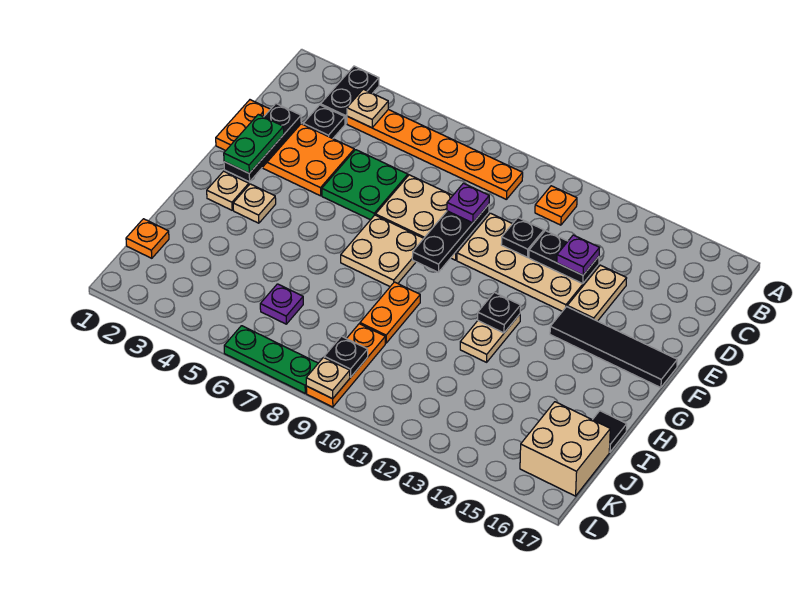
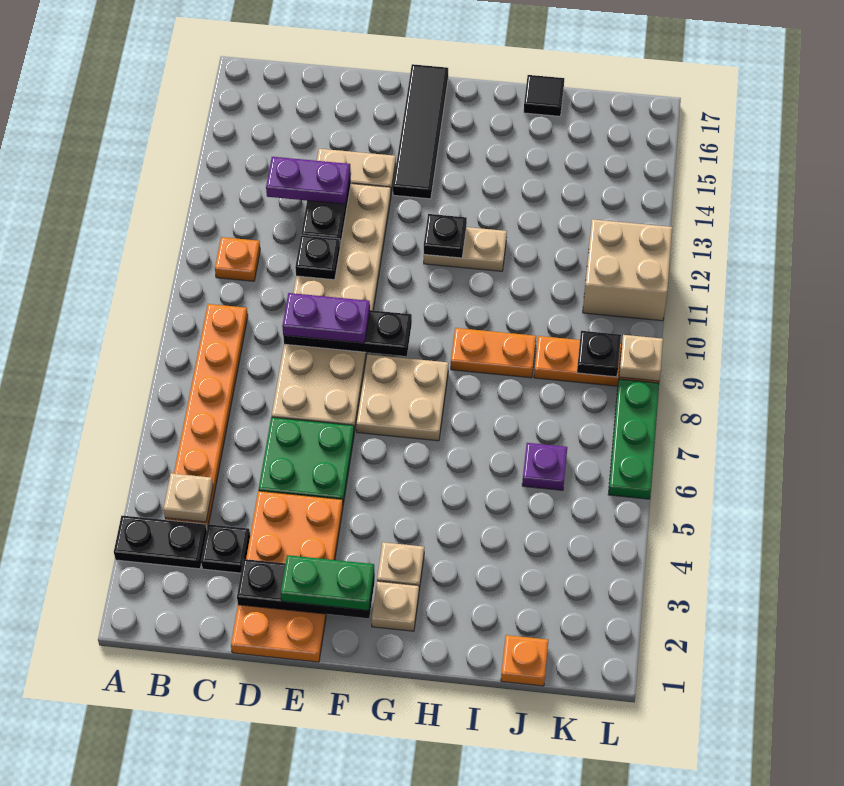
purple plate D9 level 3 -> purple plate D9:E9 level 3
purple plate D13 level 3 -> purple plate C13:D13 level 3
tan brick J16:K17 level 1 -> tan brick K11:L12 level 1

